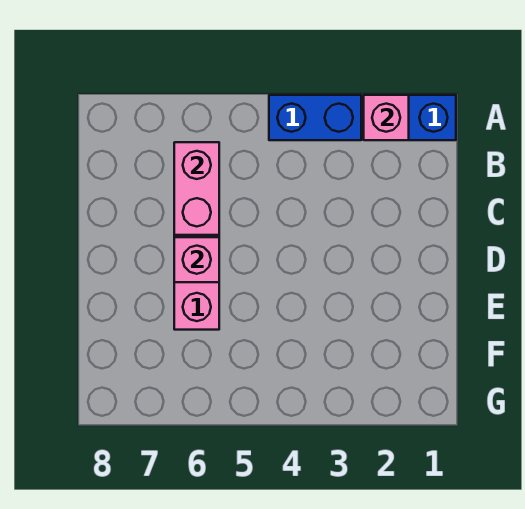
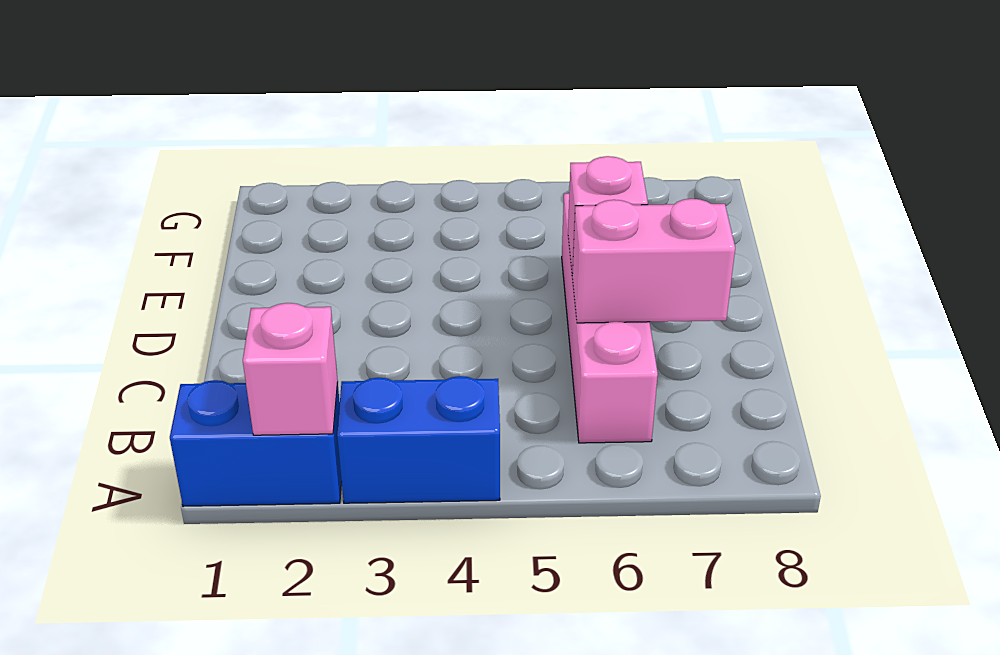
pink brick B6:C6 level 2 -> pink brick C6:C7 level 2

